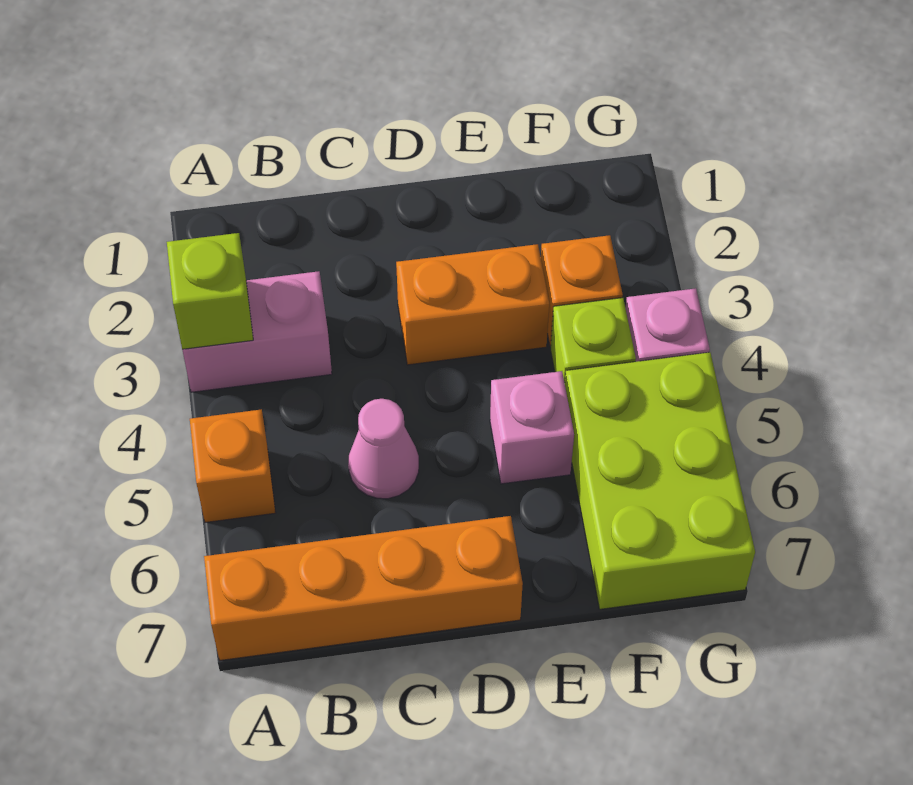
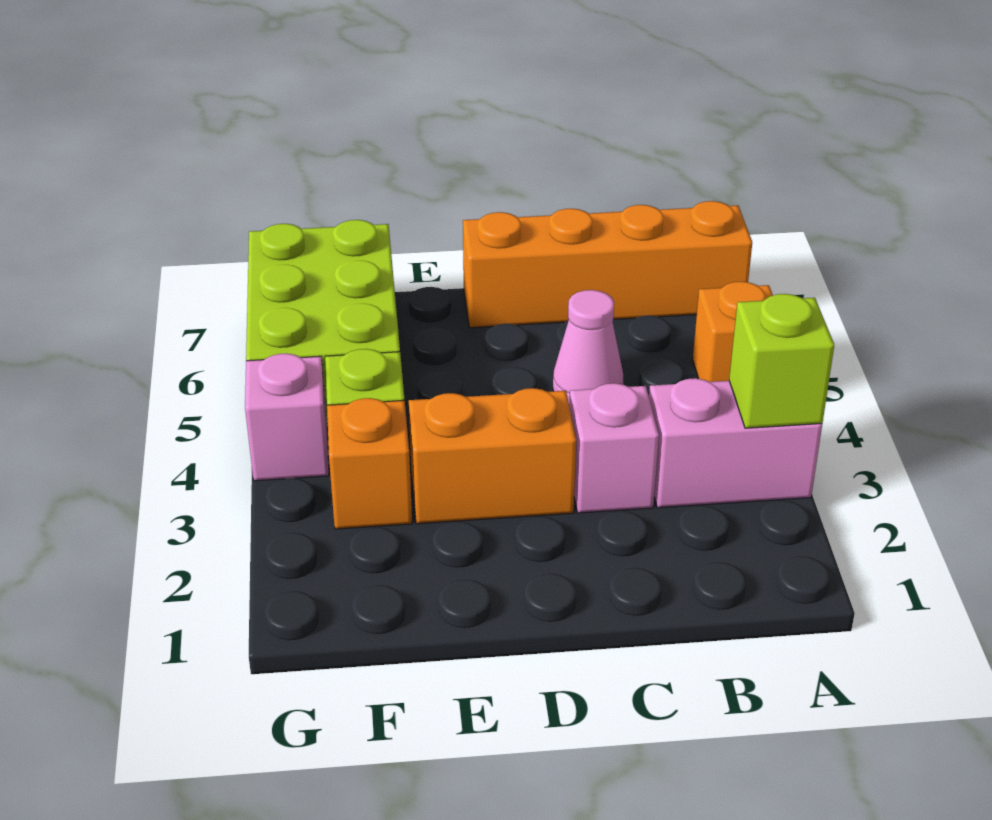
pink brick E5 level 1 -> pink brick C3 level 1

